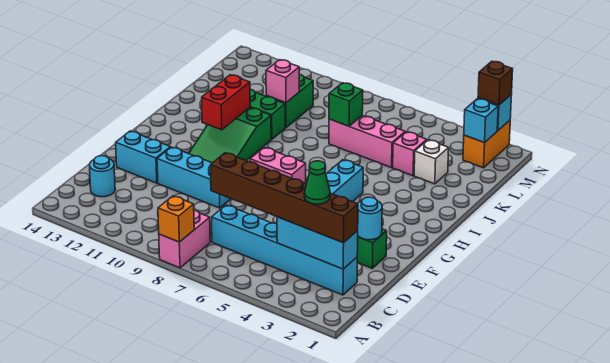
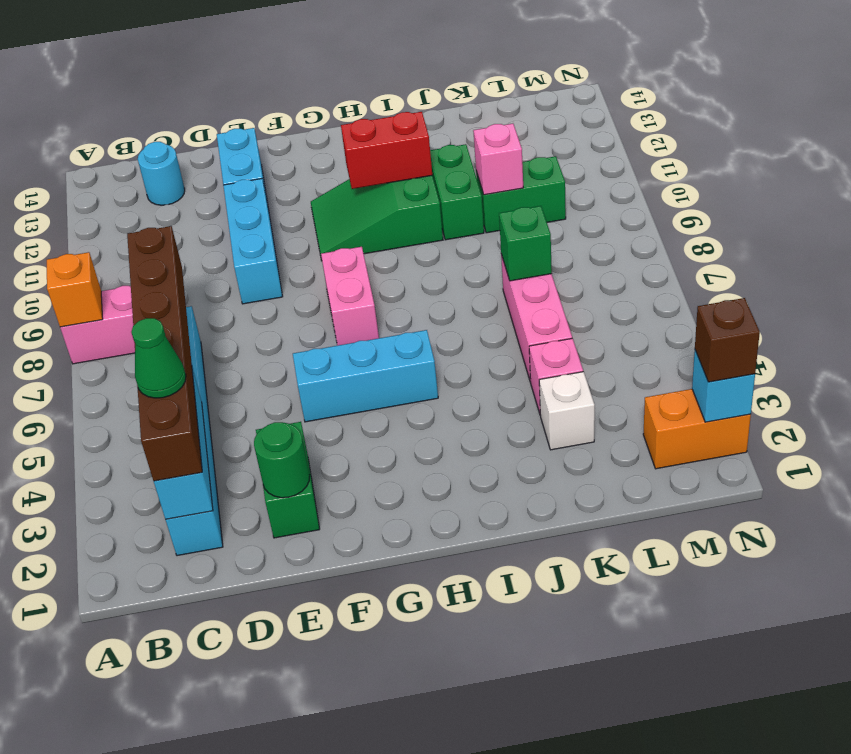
cyan round brick E2 level 2 -> green round brick E2 level 2
cyan brick M2 level 2 -> none

